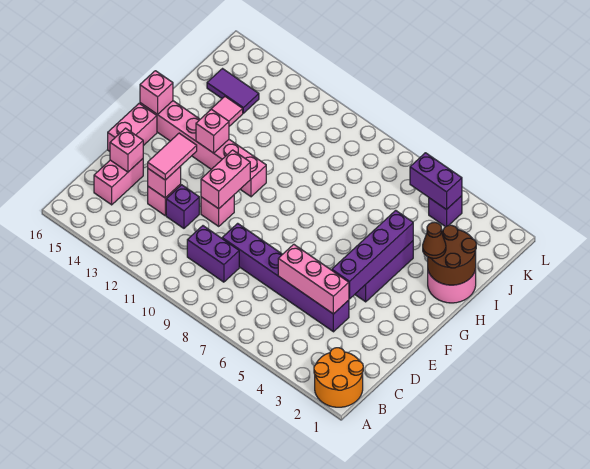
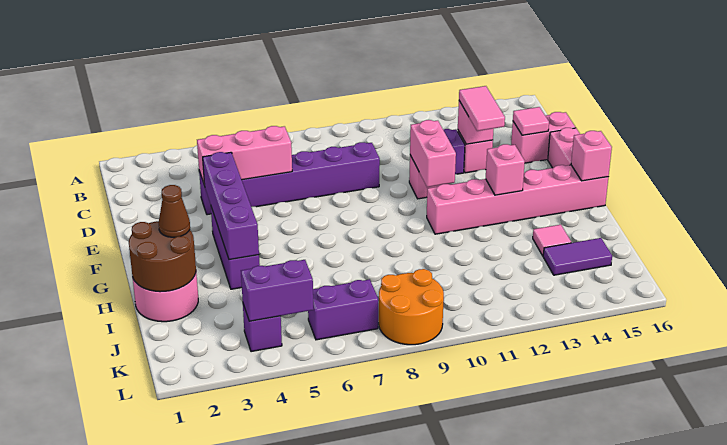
orange round brick A1:B2 level 1 -> orange round brick K8:L9 level 1
purple brick C9:C10 level 1 -> purple brick K6:K7 level 1
pink brick C15:D15 level 1 -> pink brick D15:D16 level 1
pink brick D15 level 2 -> pink tile D15 level 2

